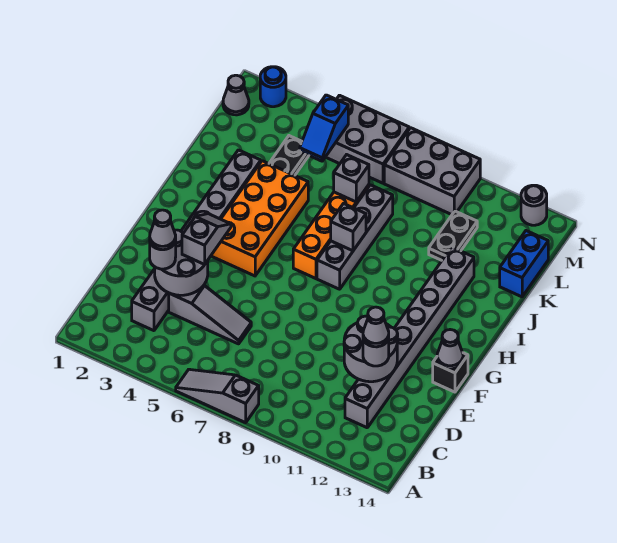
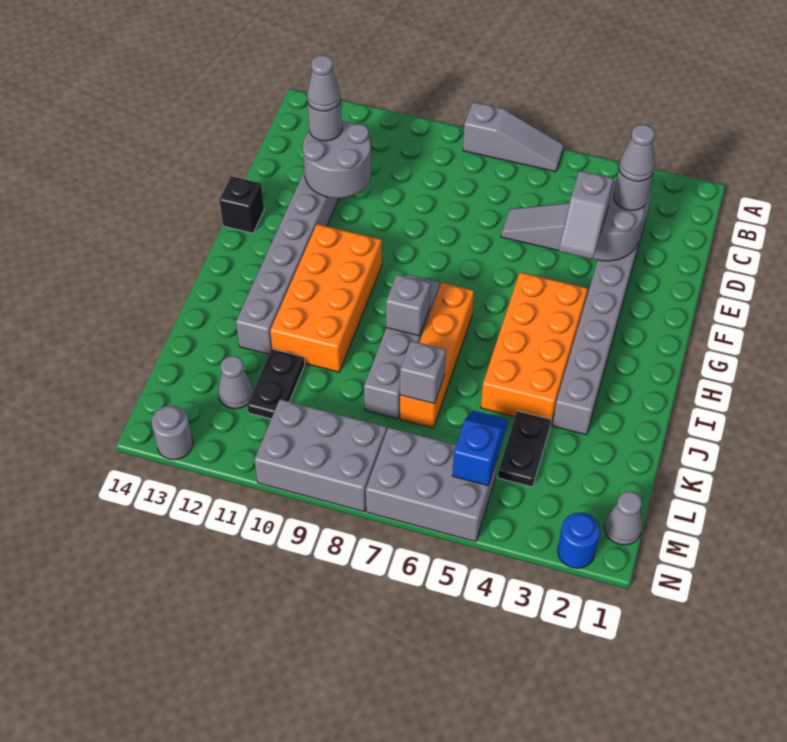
grey cone F14 level 2 -> grey cone L12 level 1
none -> orange brick G10:J11 level 1
blue brick K14:L14 level 1 -> none

